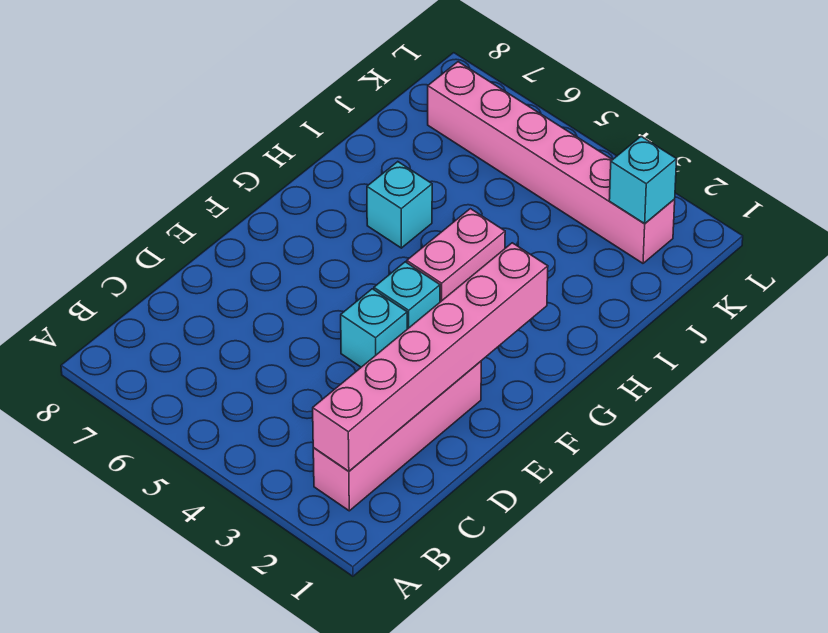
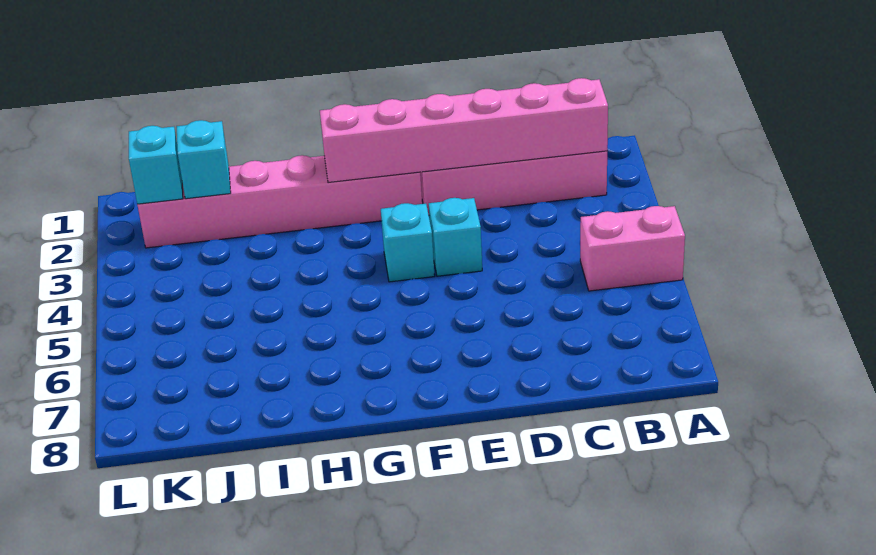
pink brick G4:H4 level 1 -> pink brick A5:B5 level 1
cyan brick H6 level 1 -> cyan brick J2 level 2
pink brick K2:K7 level 1 -> pink brick F2:K2 level 1

